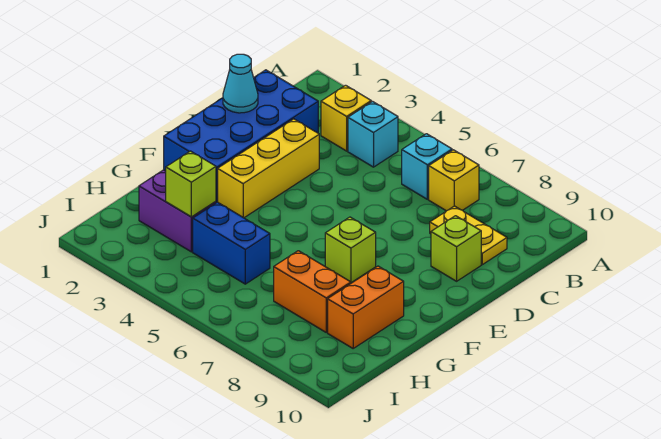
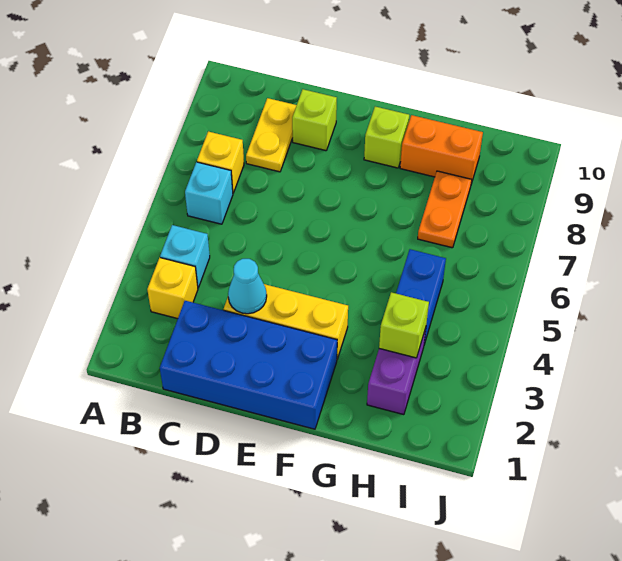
cyan cone D1 level 2 -> cyan cone D3 level 2
lime brick F7 level 1 -> lime brick F9 level 1
orange brick H7:H8 level 1 -> orange plate H7:H8 level 1

